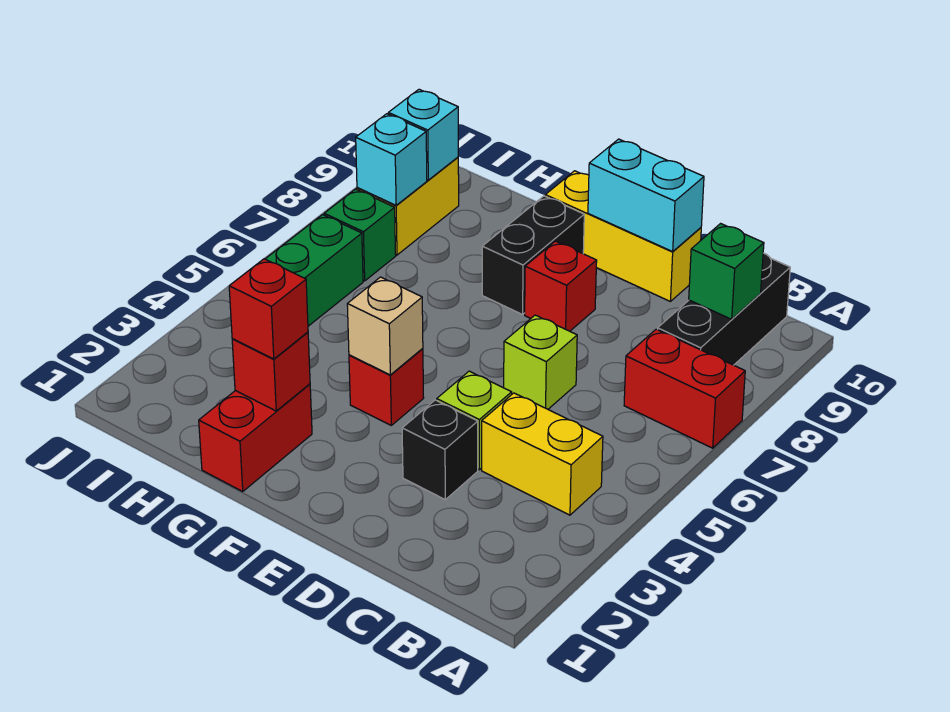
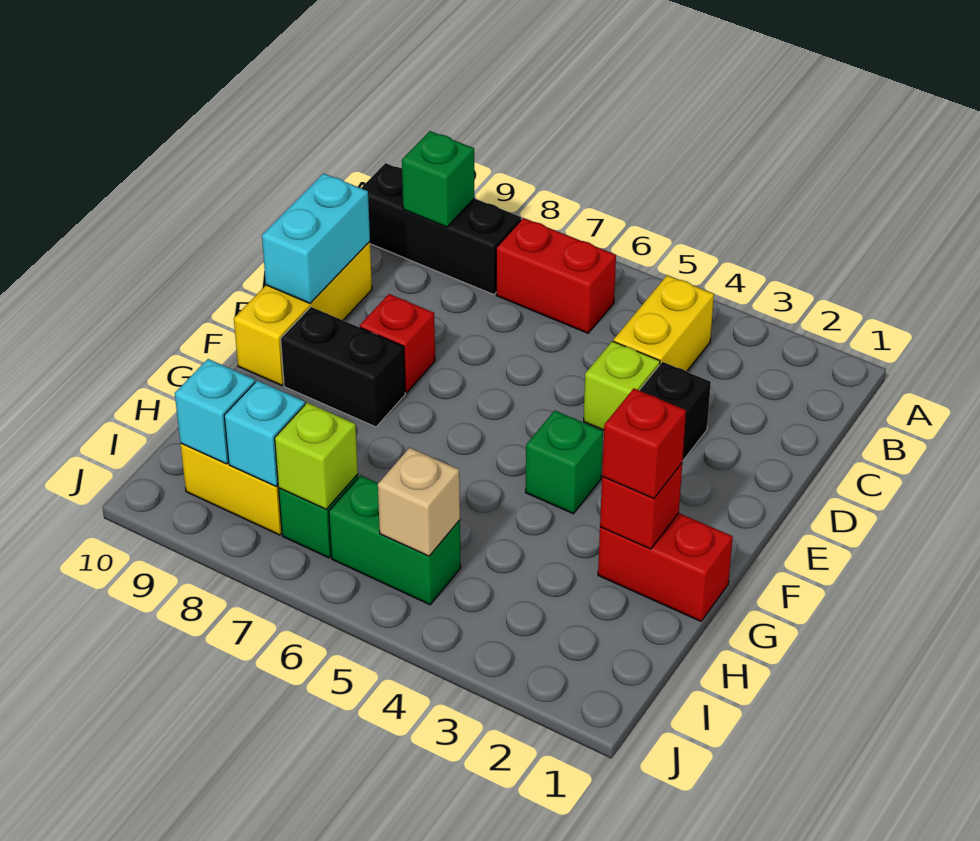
red brick A7:B7 level 1 -> red brick B6:B7 level 1
lime brick D6 level 1 -> lime brick I7 level 2
red brick F4 level 1 -> green brick F4 level 1
tan brick F4 level 2 -> tan brick I5 level 2

